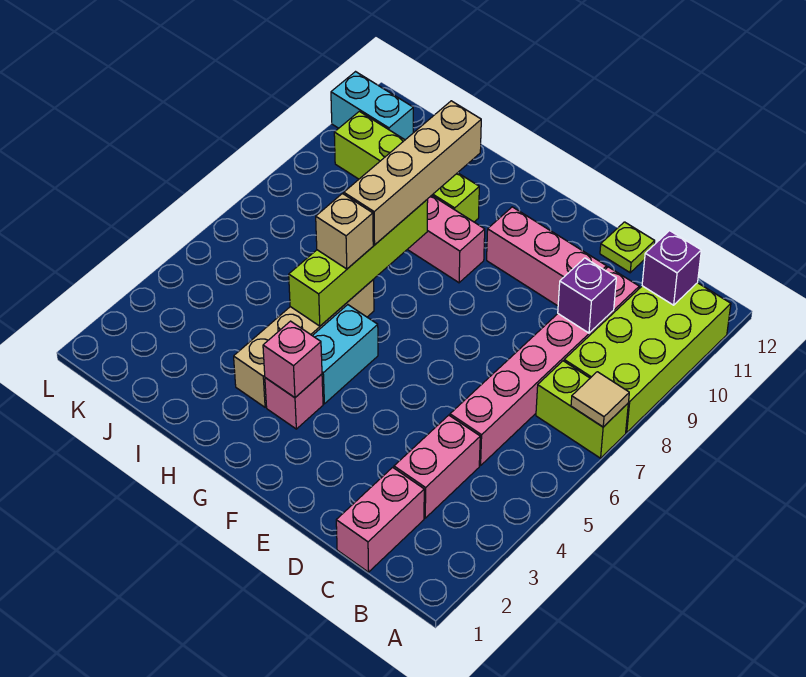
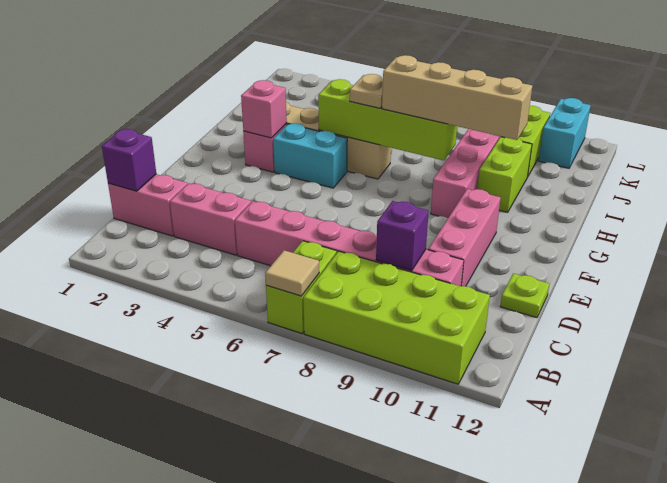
purple brick B11 level 2 -> purple brick C1 level 2
tan brick H6 level 3 -> tan plate H6 level 3

